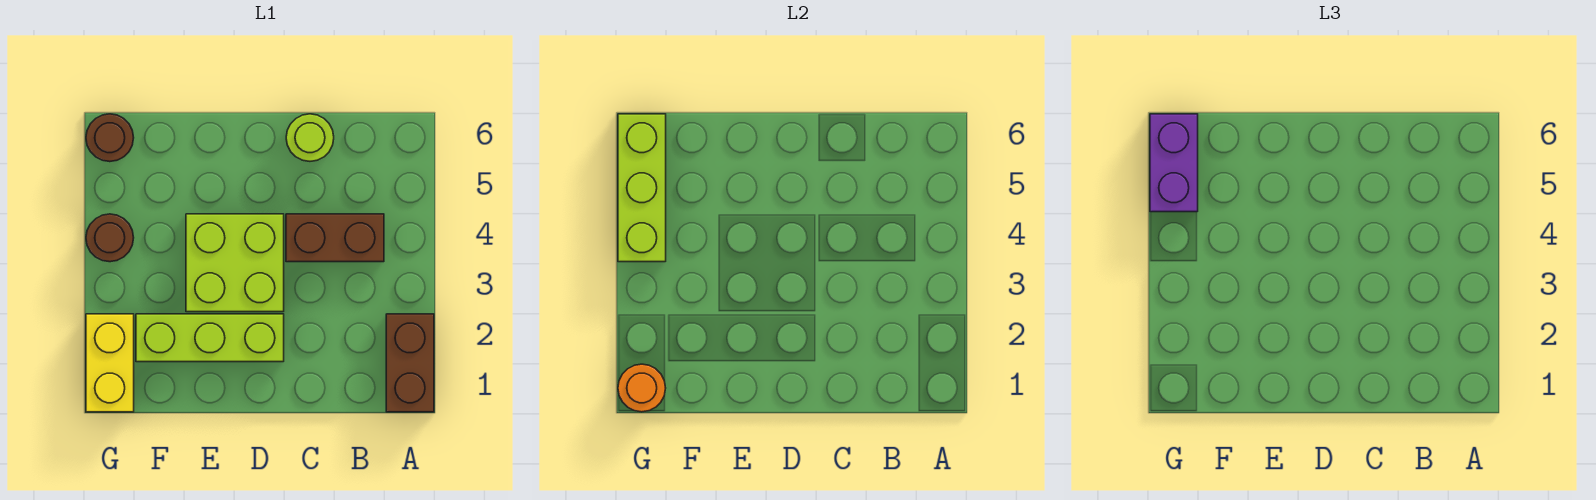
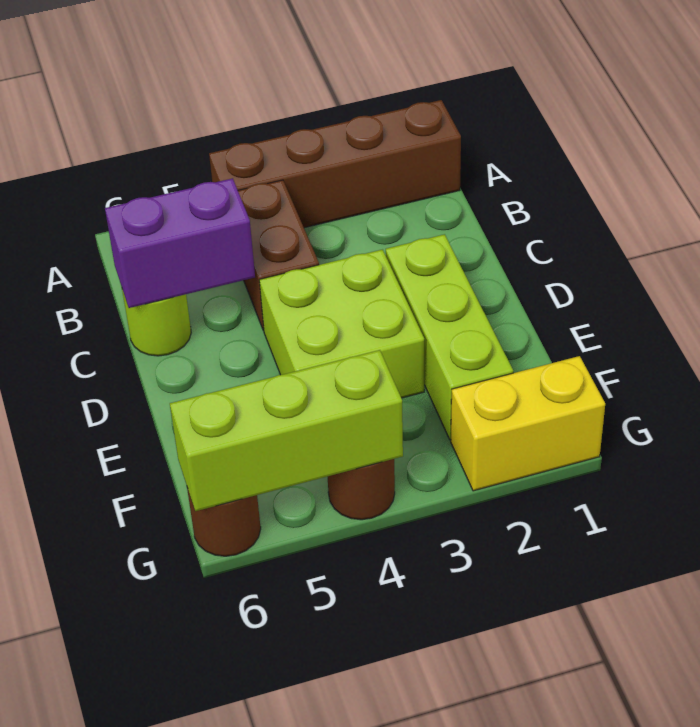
brown brick A1:A2 level 1 -> brown brick A1:A4 level 1
orange round brick G1 level 2 -> none
purple brick G5:G6 level 3 -> purple brick C5:C6 level 2

